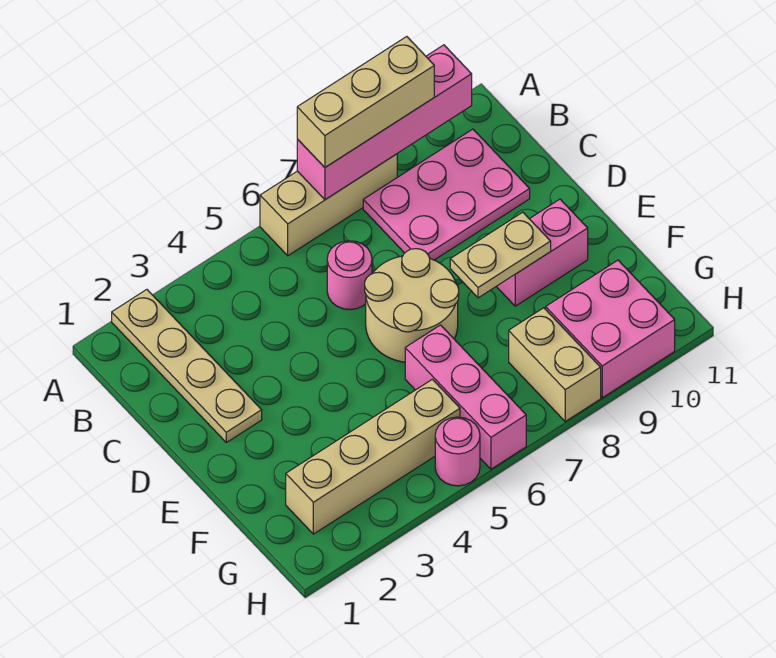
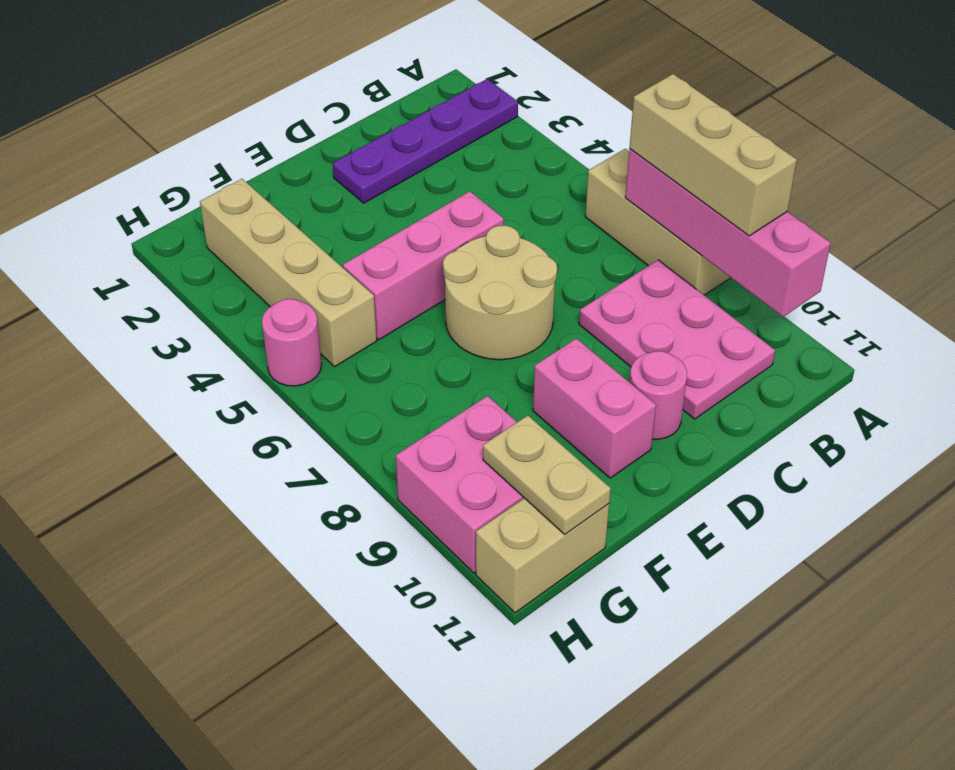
tan plate A2:D2 level 1 -> purple plate A2:D2 level 1
pink round brick C6 level 1 -> pink round brick D10 level 1
tan plate E8:E9 level 2 -> tan plate G10:G11 level 2
pink brick F6:H6 level 1 -> pink brick D5:F5 level 1
tan brick G8:H8 level 1 -> tan brick G11:H11 level 1

